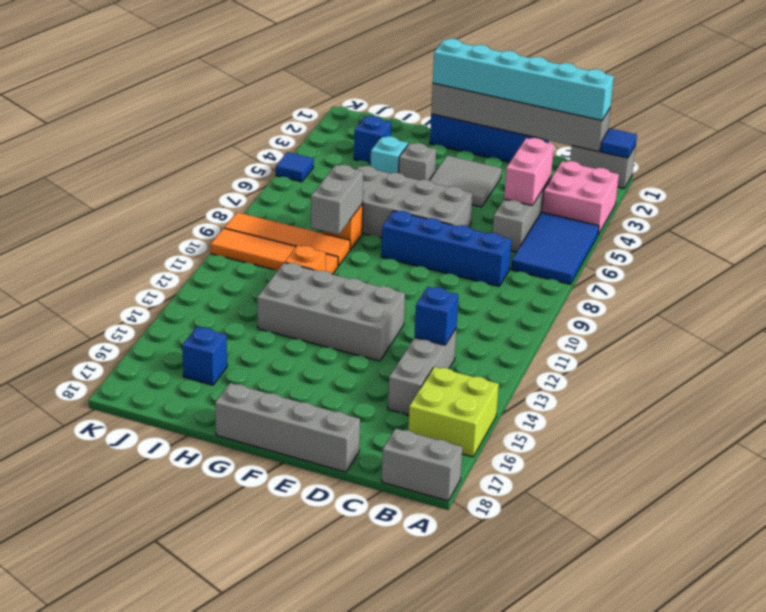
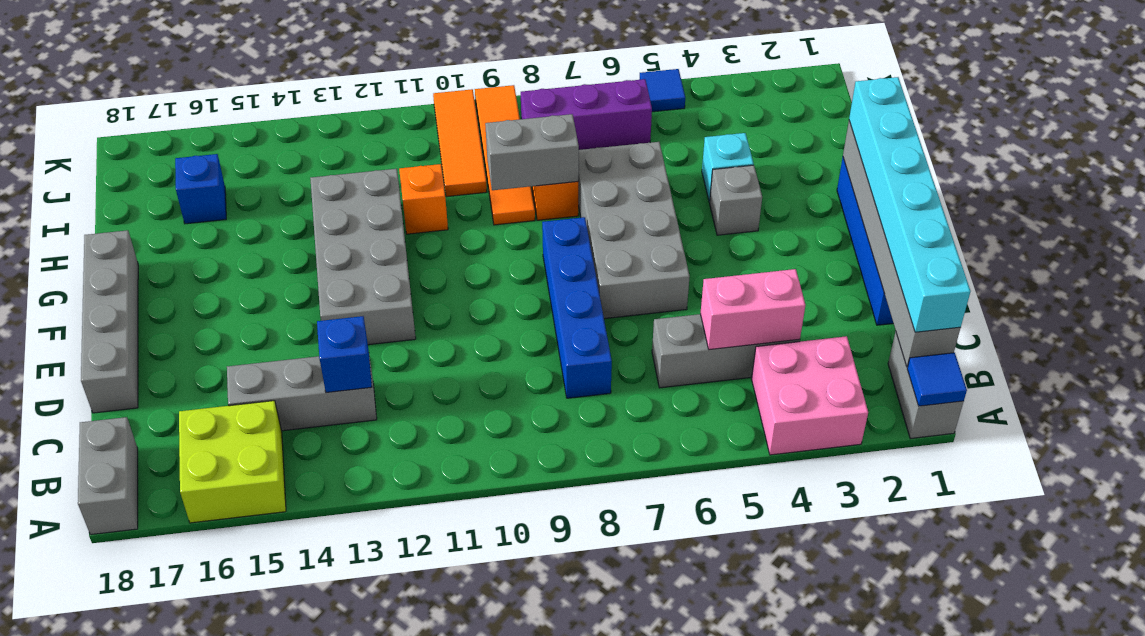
blue tile A5:B7 level 1 -> none
grey tile E3:F4 level 1 -> none
orange tile H10:K10 level 1 -> orange tile I10:K10 level 1
blue brick I3 level 1 -> none
none -> purple brick J6:J8 level 1

